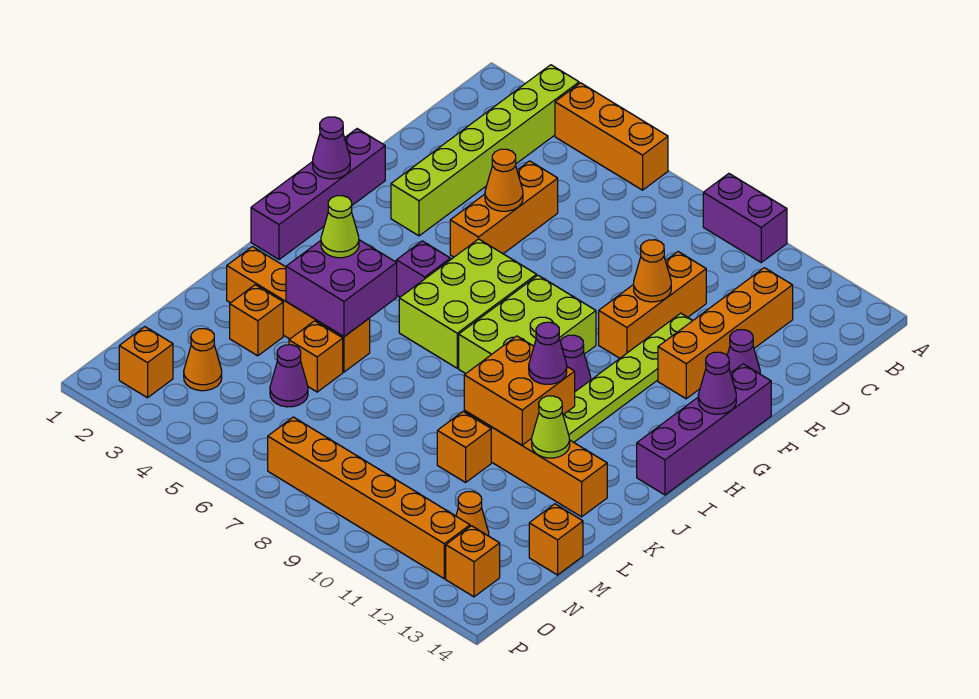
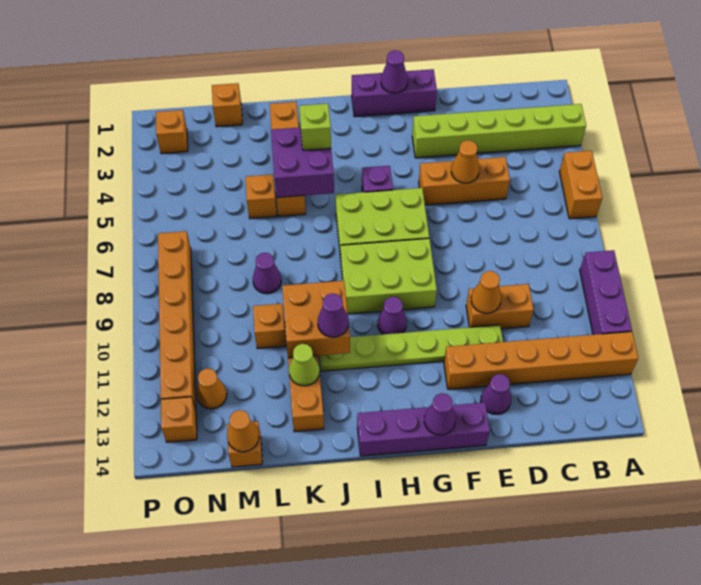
orange brick A4:A6 level 1 -> orange brick A5:A6 level 1
purple brick A9:A10 level 1 -> purple brick A9:A11 level 1
orange brick C12:F12 level 1 -> orange brick A12:F12 level 1
orange brick D10:F10 level 1 -> orange brick D10:E10 level 1
purple brick F1:I1 level 1 -> purple brick F1:H1 level 1
lime cone J4 level 3 -> lime brick J4 level 3
orange brick L3 level 1 -> orange brick M1 level 1
purple cone M5 level 1 -> purple cone L8 level 1
orange cone N3 level 1 -> orange cone M14 level 2

